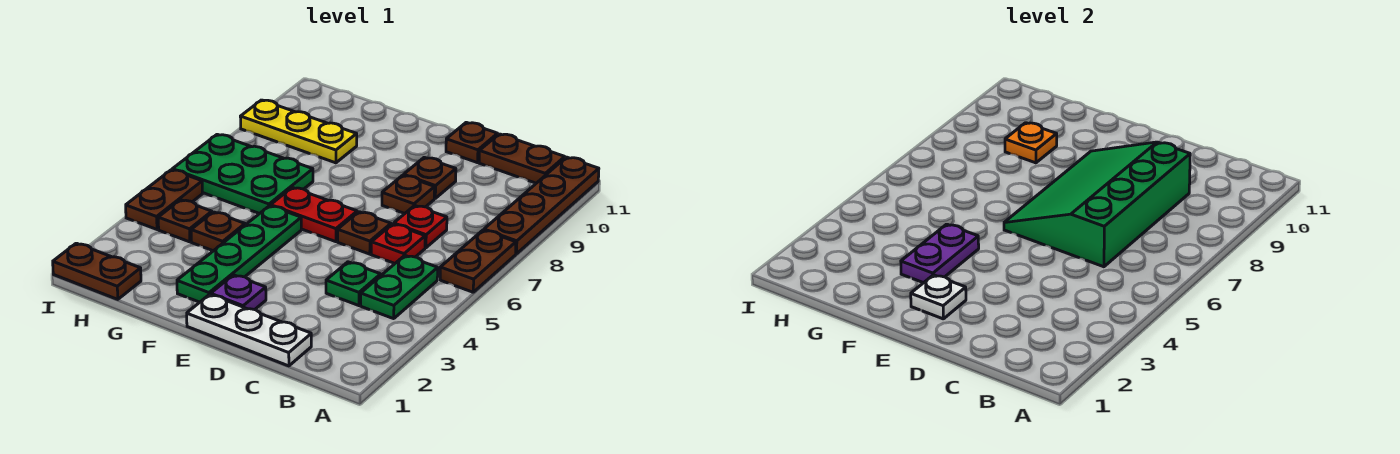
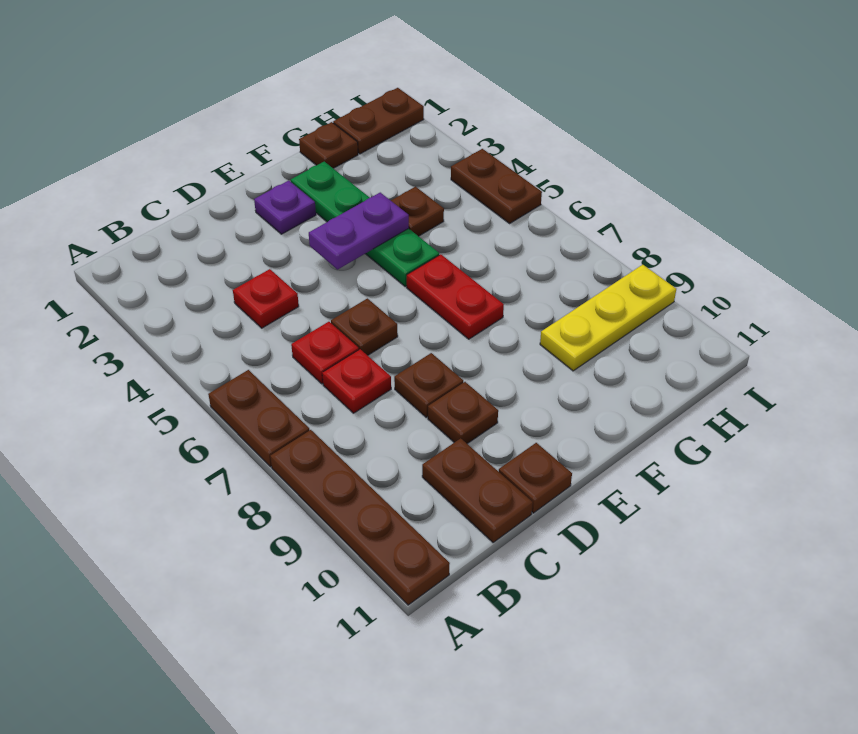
green plate B4:B5 level 1 -> none
brown plate B11:C11 level 1 -> brown plate C10:C11 level 1
white plate C1:E1 level 1 -> none
green plate C4 level 1 -> red plate C4 level 1
green slope C6:E9 level 2 top C -> none
white plate E2 level 2 -> none
red plate E6:F6 level 1 -> red plate F6:F7 level 1
purple plate F3:F4 level 2 -> purple plate E4:F4 level 2
green plate G6:I7 level 1 -> none
orange plate G9 level 2 -> none
brown plate H4 level 1 -> brown plate G1 level 1

